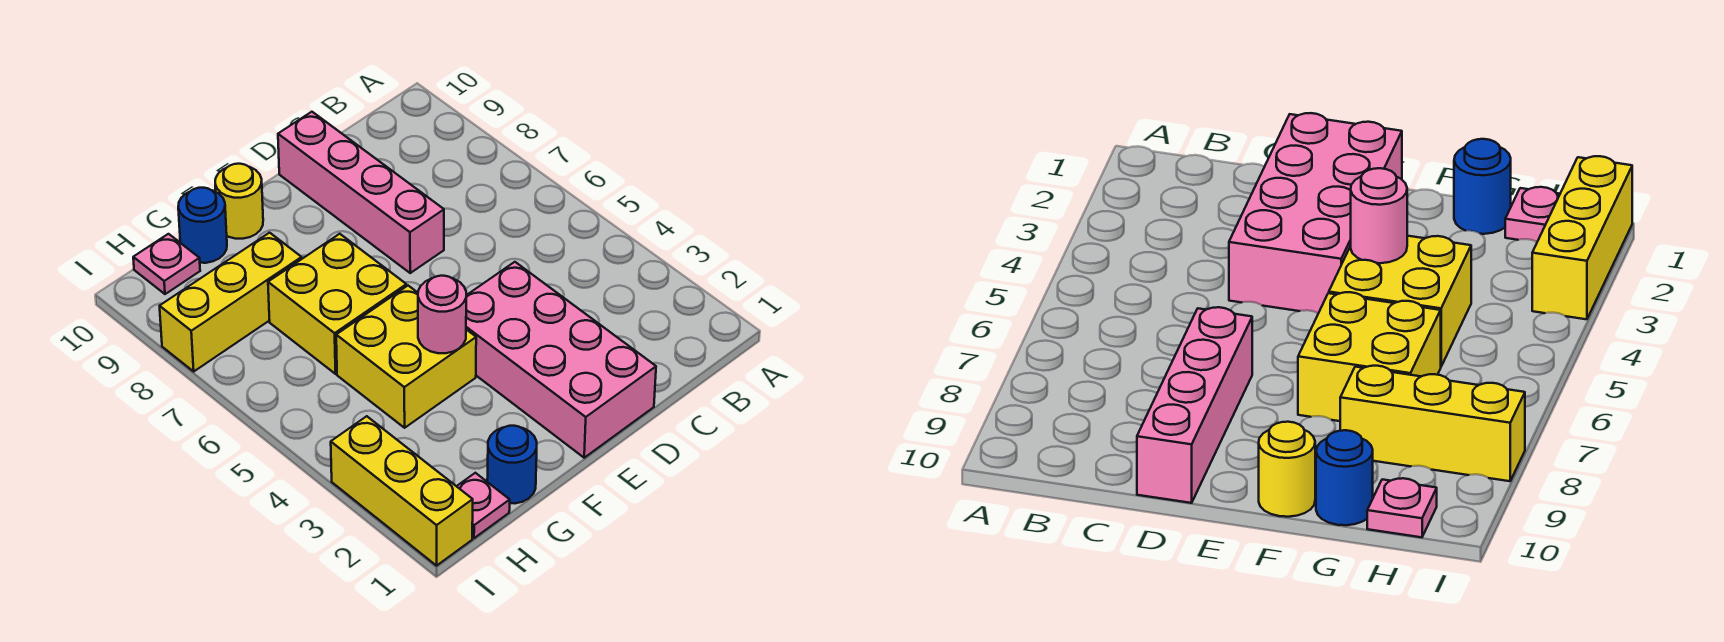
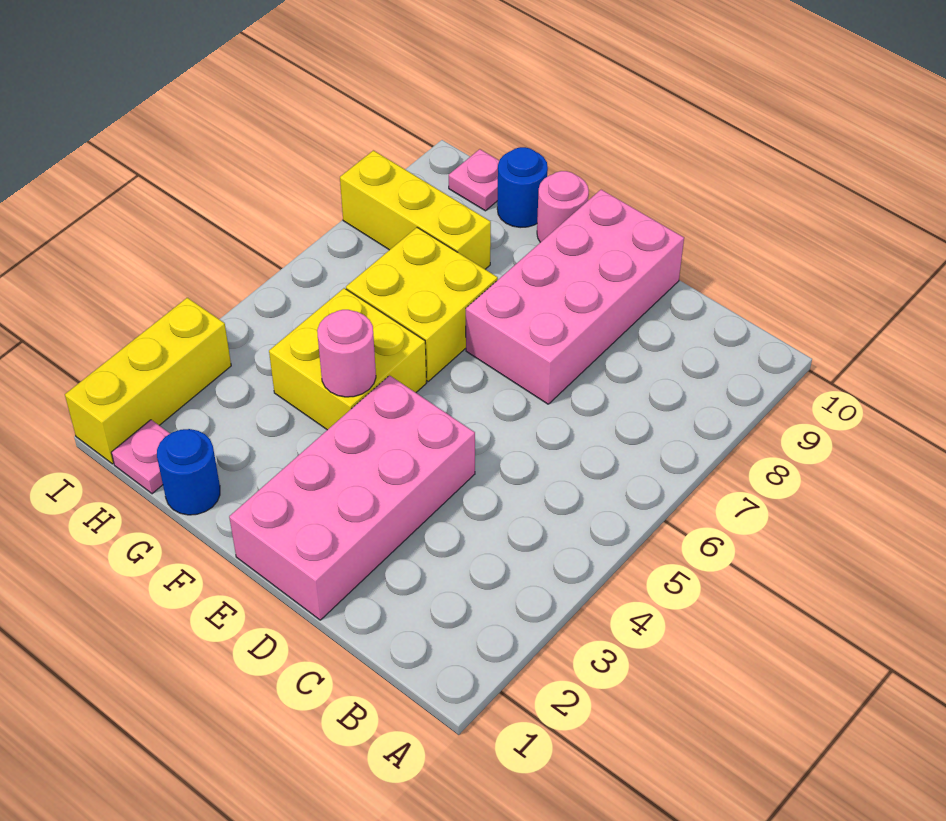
pink brick D7:D10 level 1 -> pink brick D7:E10 level 1
yellow round brick F10 level 1 -> pink round brick F10 level 1

